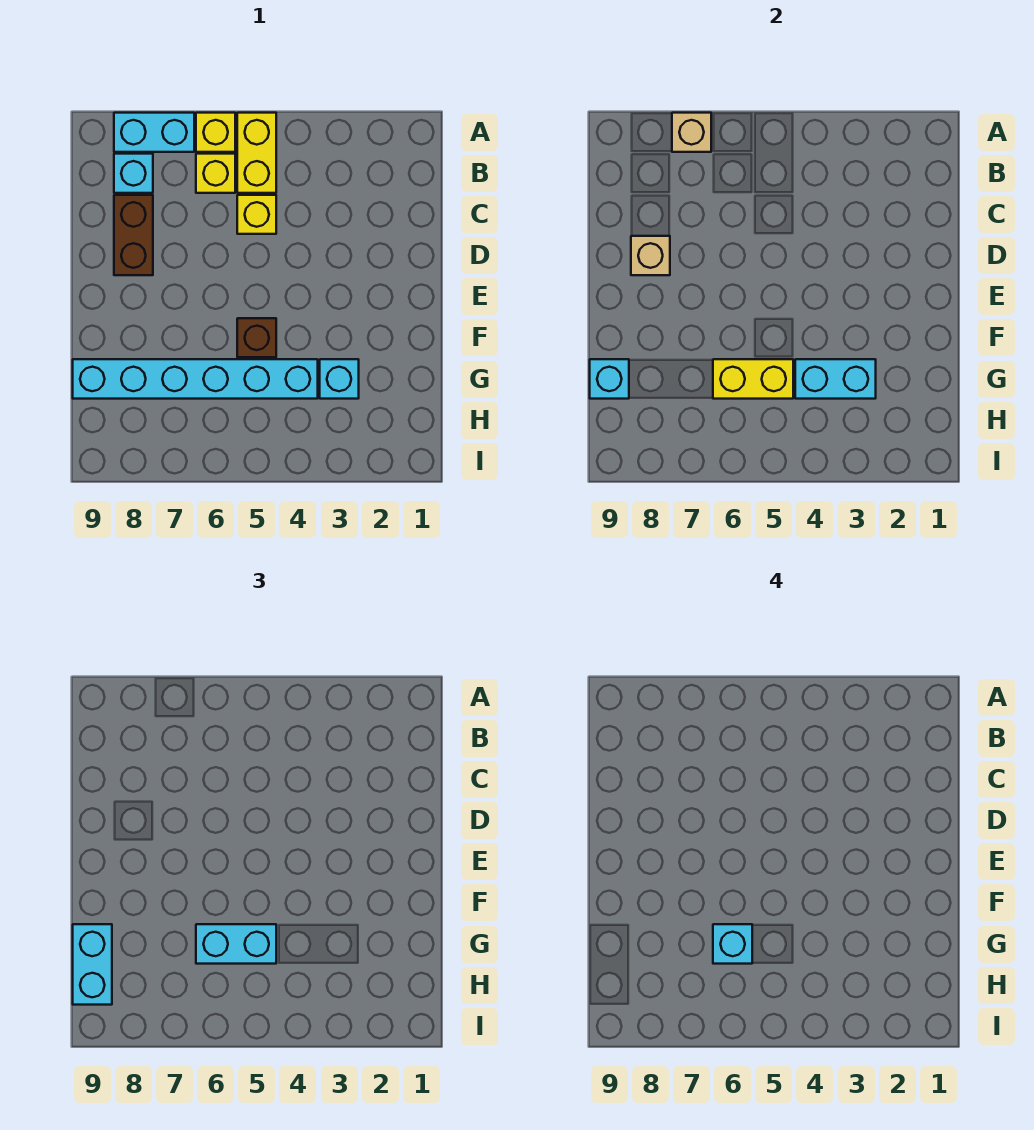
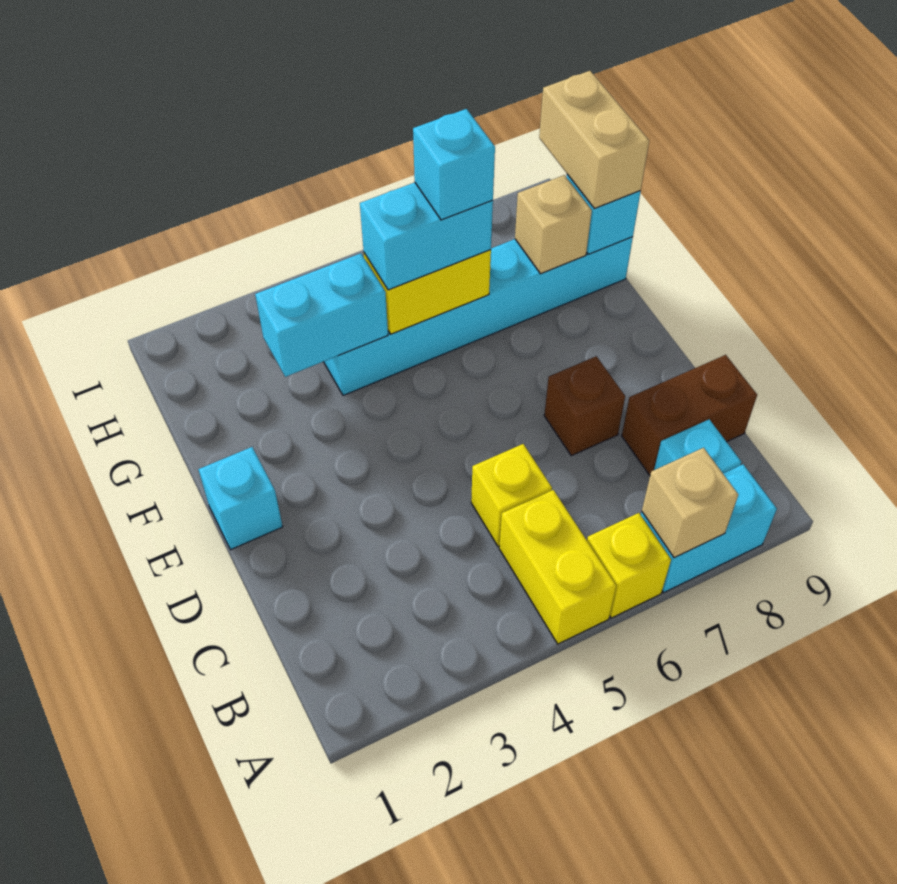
yellow brick B6 level 1 -> none
brown brick C8:D8 level 1 -> brown brick C8:C9 level 1
tan brick D8 level 2 -> tan brick G8 level 2
brown brick F5 level 1 -> brown brick D7 level 1
cyan brick G3 level 1 -> cyan brick E1 level 1
cyan brick G9:H9 level 3 -> tan brick G9:H9 level 3

